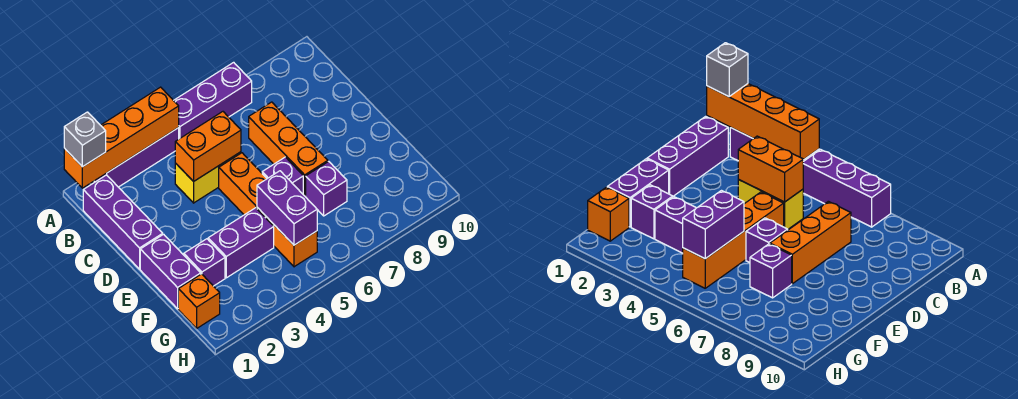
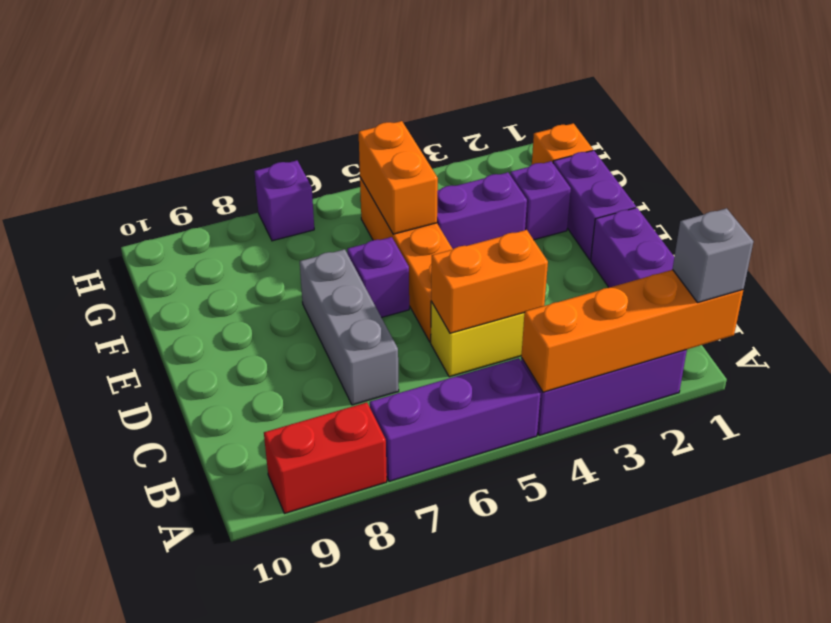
none -> red brick A8:A9 level 1
orange brick C7:E7 level 1 -> grey brick C7:E7 level 1
purple brick F5:G5 level 2 -> orange brick F5:G5 level 2
purple brick F7 level 1 -> purple brick H7 level 1

